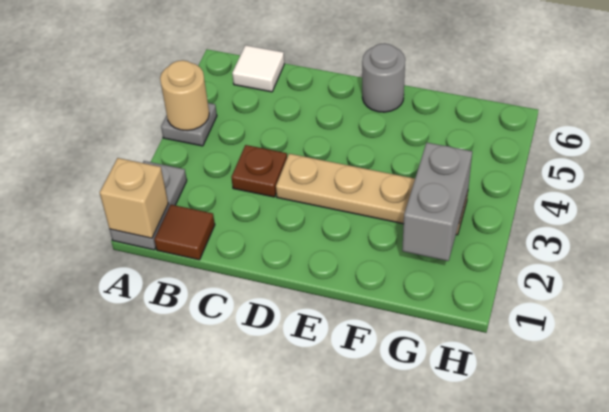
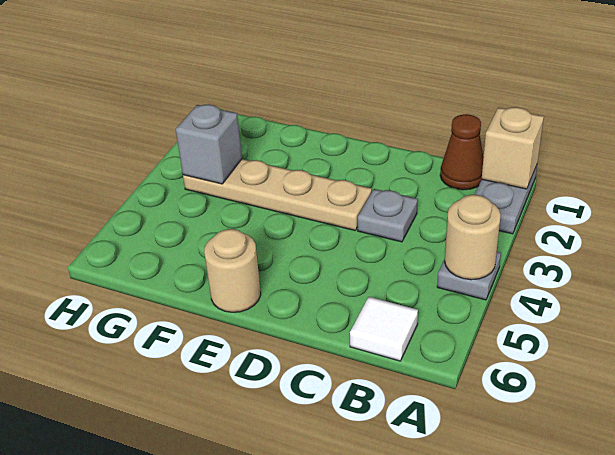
brown tile B1 level 1 -> brown cone B1 level 1
brown plate C3 level 1 -> grey plate C3 level 1
grey round brick E6 level 1 -> tan round brick E6 level 1
grey brick G2:G3 level 2 -> grey brick G3 level 2

